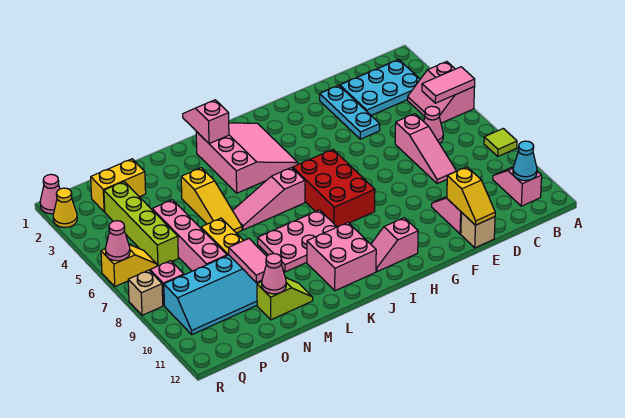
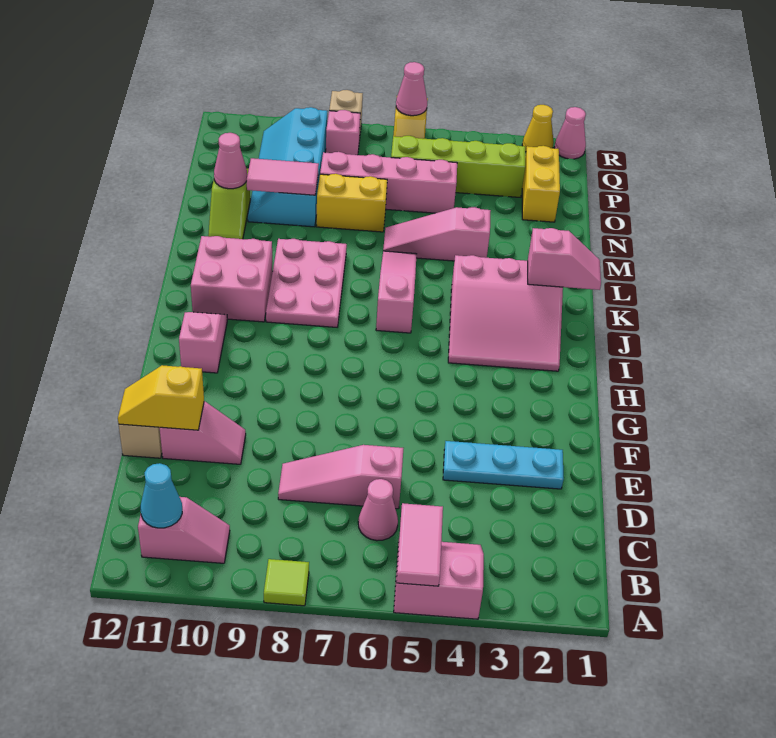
cyan plate B2:D3 level 1 -> none
red brick H6:I8 level 1 -> none
yellow slope M4:M6 level 1 top 4 -> pink slope M4:M6 level 1 top 4

